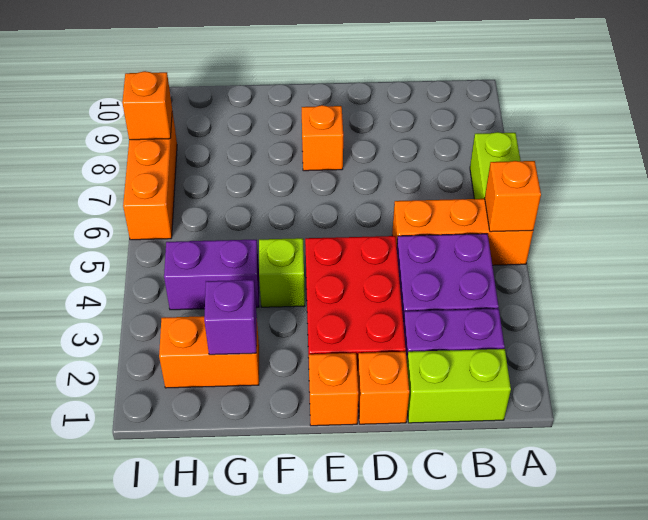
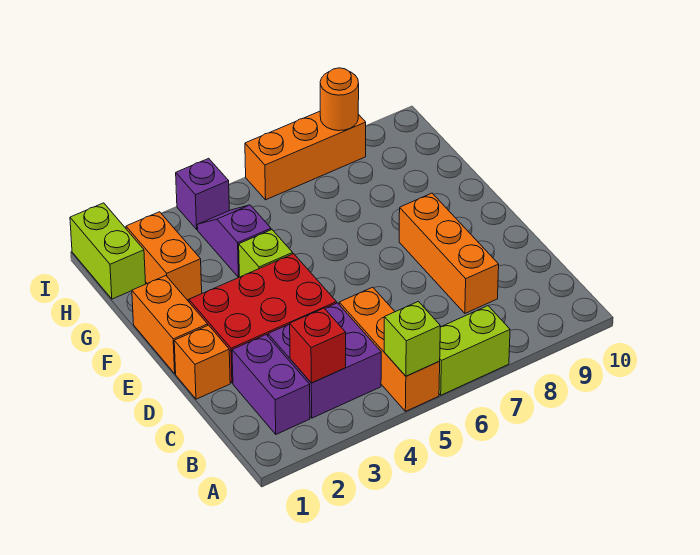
orange brick A5 level 2 -> lime brick A5 level 2
lime brick B1:C1 level 1 -> lime brick H1:I1 level 1
none -> red brick B3 level 2
orange brick E1 level 1 -> orange brick E1:F1 level 1
orange brick E8 level 1 -> orange brick C8:E8 level 1
purple brick G2 level 2 -> purple brick I4 level 1
purple brick G4:H4 level 1 -> purple slope G4:H4 level 1 top G
orange brick I8 level 2 -> orange round brick I8 level 2

